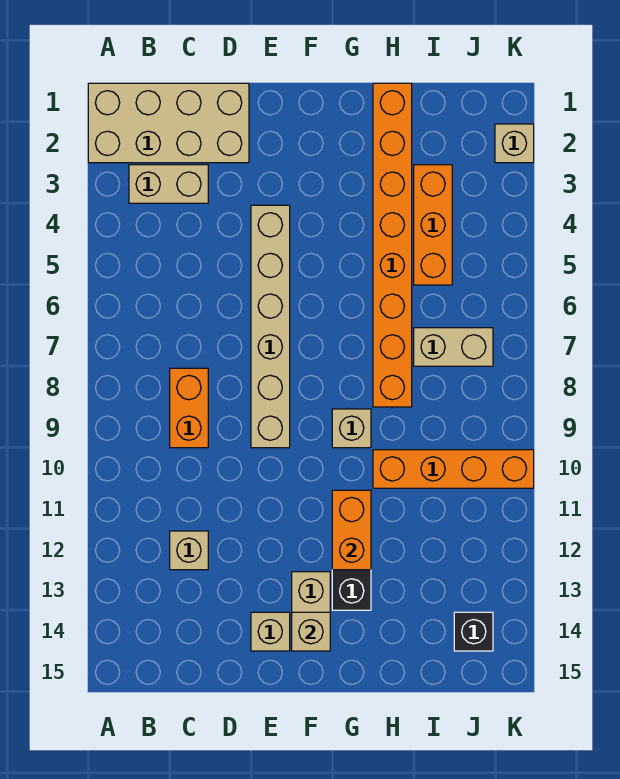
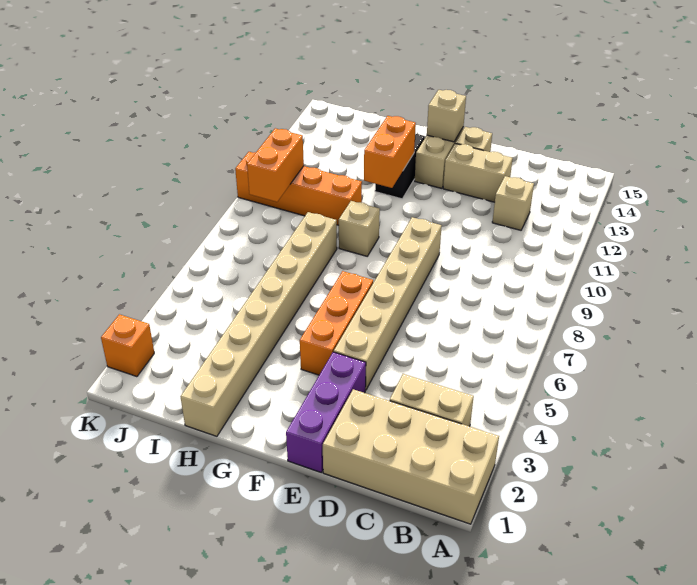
orange brick C8:C9 level 1 -> orange brick J9:J10 level 2
none -> purple brick E1:E3 level 1
orange brick H1:H8 level 1 -> tan brick H1:H8 level 1
orange brick I3:I5 level 1 -> orange brick F4:F6 level 1
tan brick I7:J7 level 1 -> tan brick D13:E13 level 1
black brick J14 level 1 -> none
tan brick K2 level 1 -> orange brick K2 level 1

